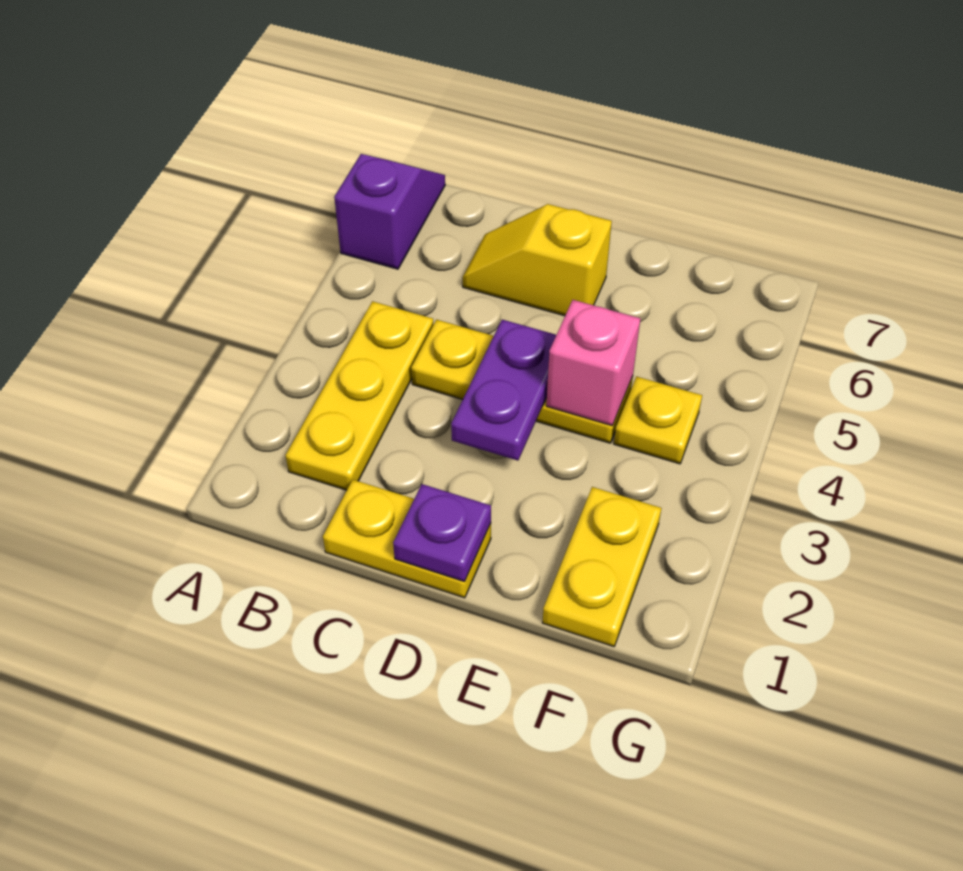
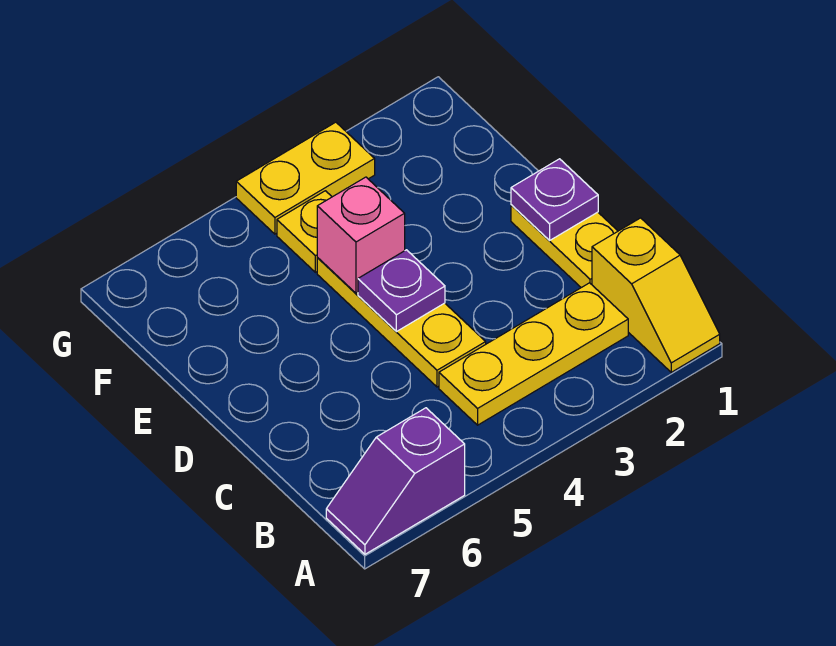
yellow slope C6:D6 level 1 top D -> yellow slope A1:B1 level 1 top B
purple plate D3:D4 level 2 -> purple plate D4 level 2
yellow plate F1:F2 level 1 -> yellow plate G3:G4 level 1

